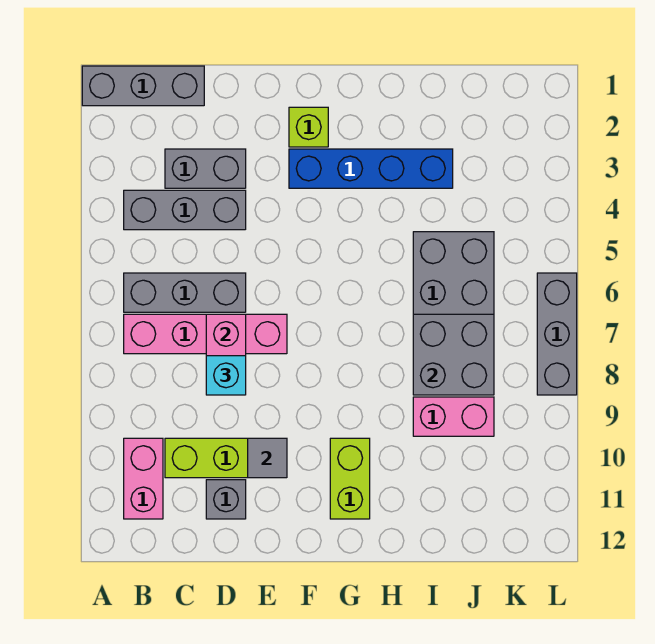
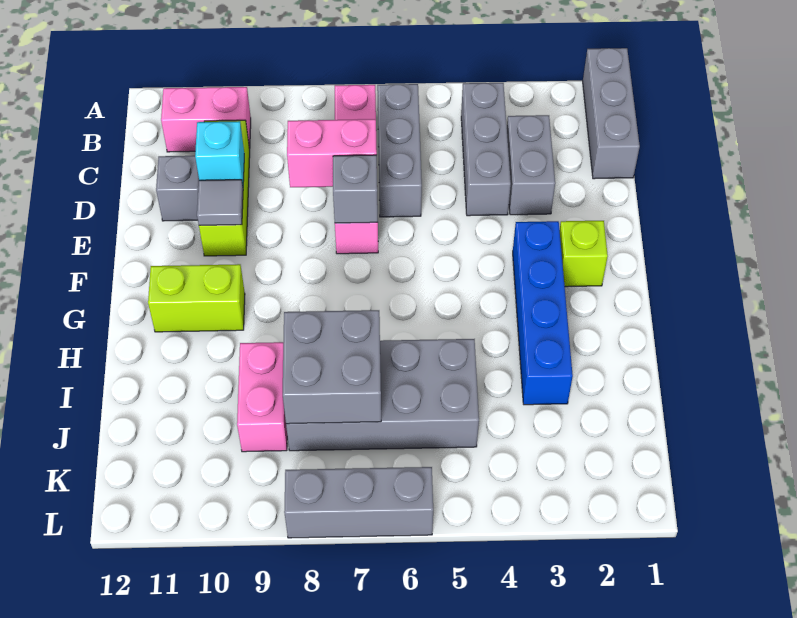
cyan brick D8 level 3 -> cyan brick D10 level 2
none -> grey brick E7 level 2

